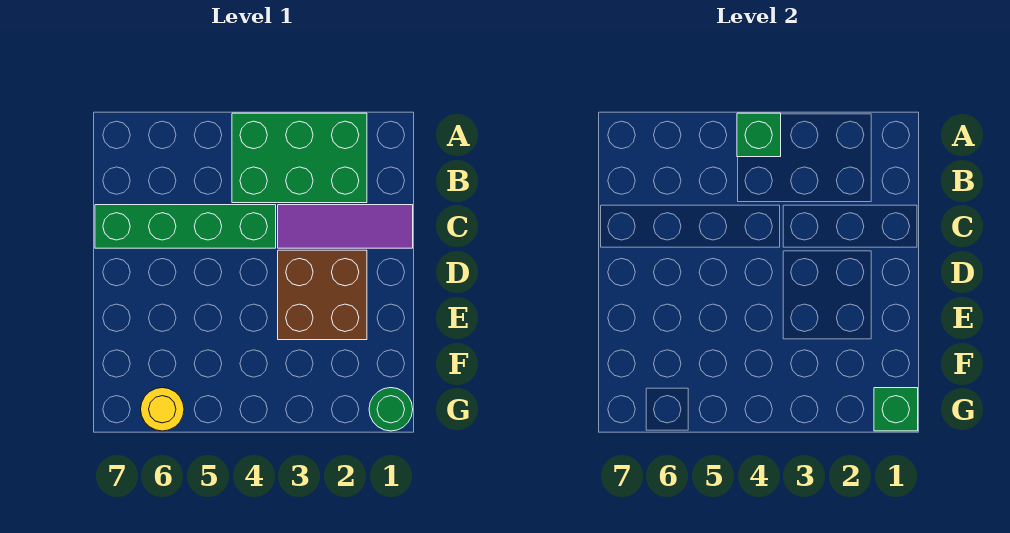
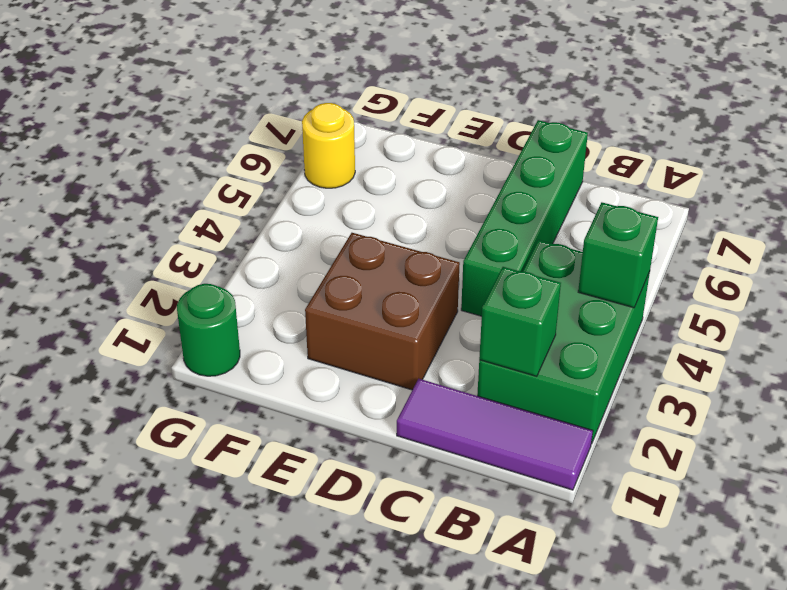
purple tile C1:C3 level 1 -> purple tile A1:C1 level 1
green brick G1 level 2 -> green brick B2 level 2

